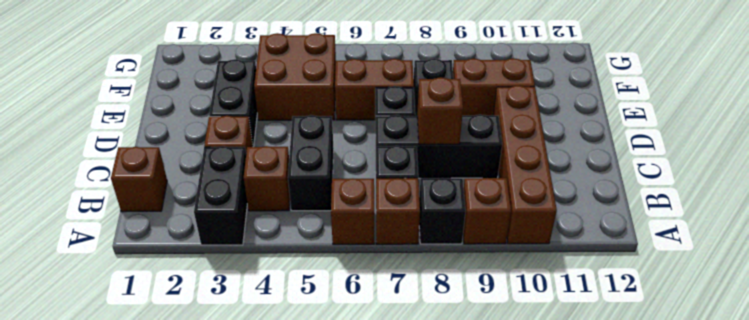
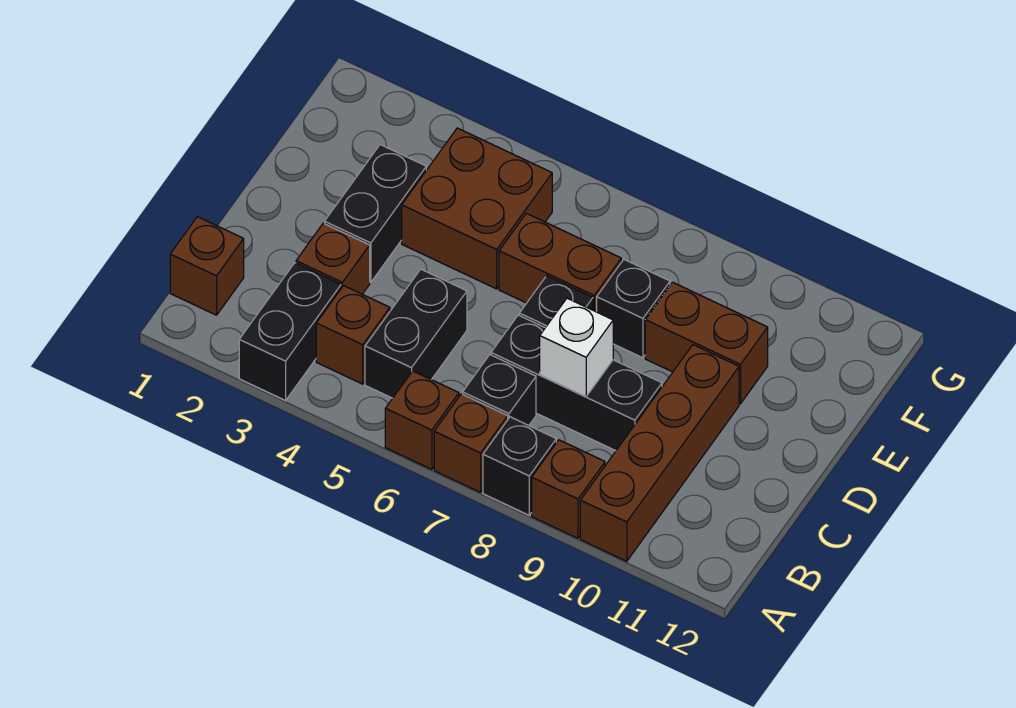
brown brick C8 level 2 -> white brick C8 level 2

